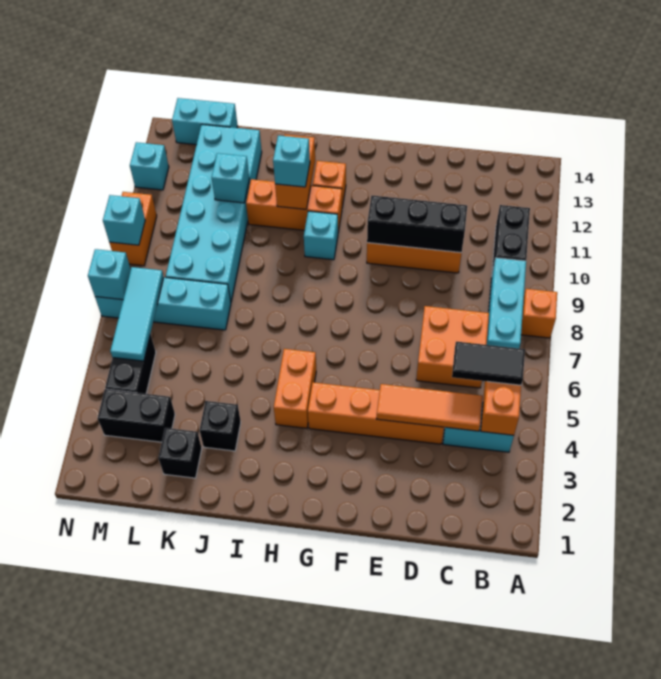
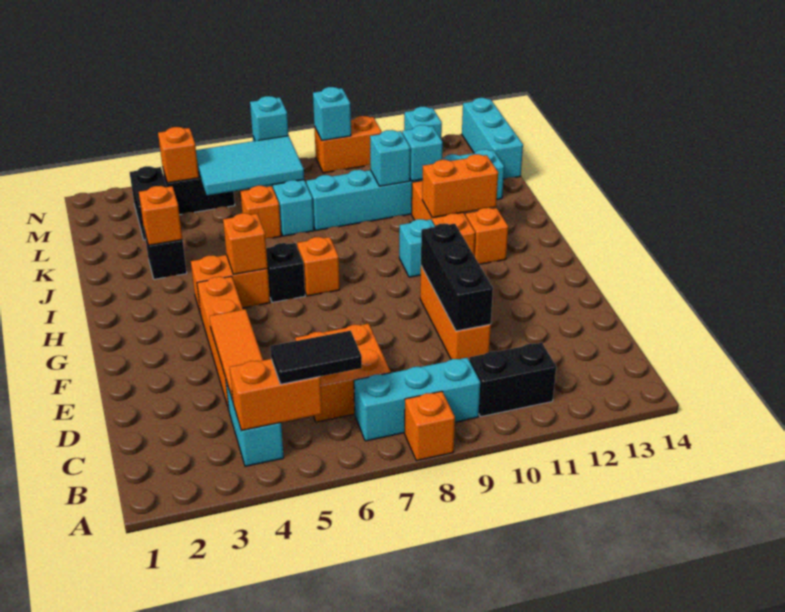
black tile B5:C5 level 3 -> black tile B5:B6 level 3
none -> orange brick H5 level 2
none -> orange brick H7 level 1
cyan brick I11 level 3 -> cyan brick K10 level 2
none -> orange brick J3 level 2
black brick K2 level 1 -> black brick H6 level 1
none -> orange brick K6 level 1
cyan brick K8:L13 level 1 -> cyan brick K8:K13 level 1
cyan brick L14:M14 level 1 -> cyan brick L14:N14 level 1
none -> orange brick M4 level 2
cyan tile M5:M7 level 2 -> cyan tile L5:M7 level 2

